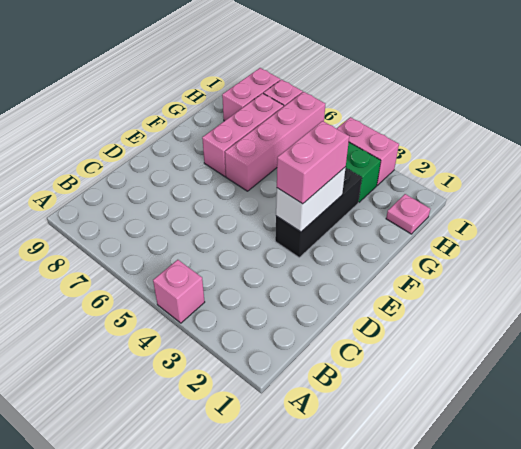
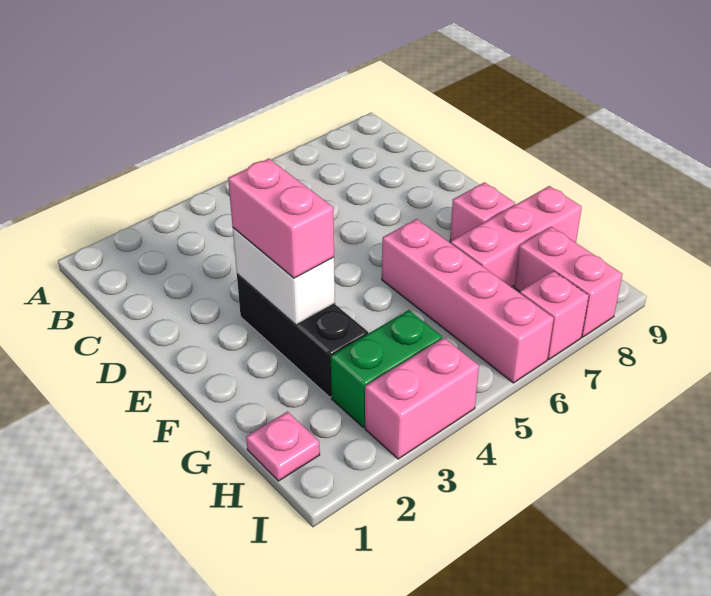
pink brick A4 level 1 -> pink brick F8 level 1
pink brick F7:H7 level 1 -> pink brick G7:G9 level 1

